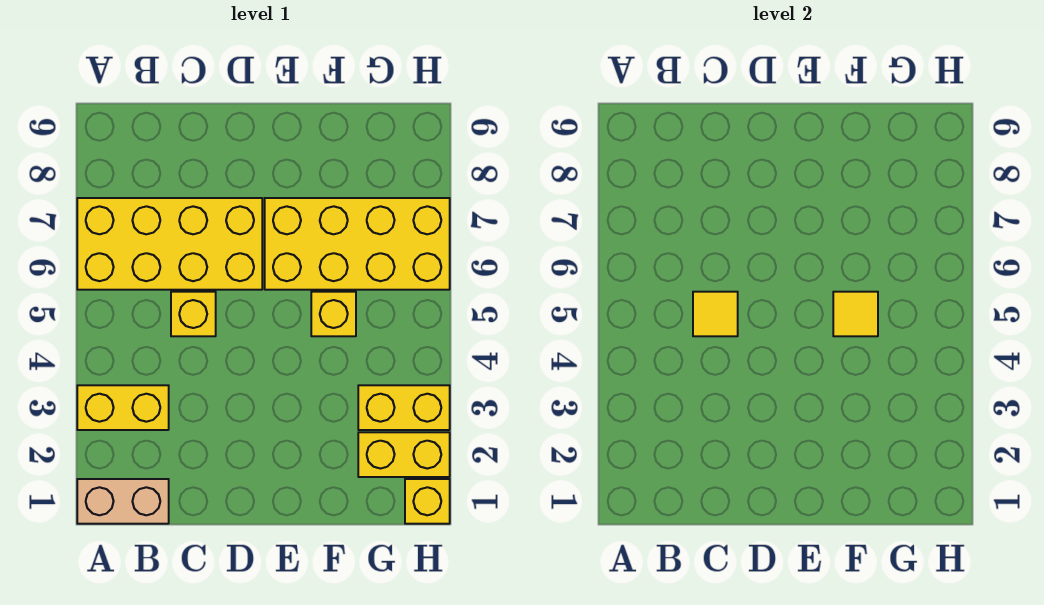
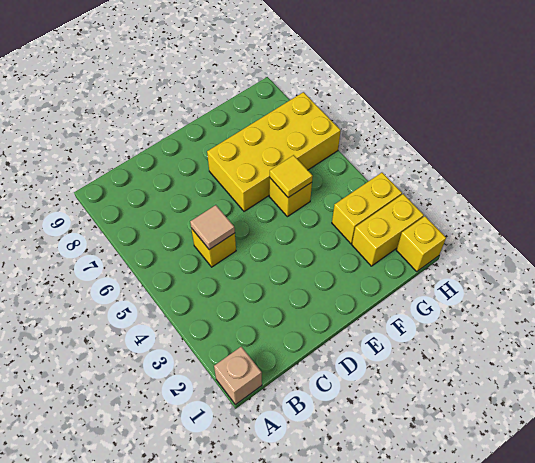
tan brick A1:B1 level 1 -> tan brick A1 level 1
yellow brick A3:B3 level 1 -> none
yellow brick A6:D7 level 1 -> none
yellow tile C5 level 2 -> tan tile C5 level 2

